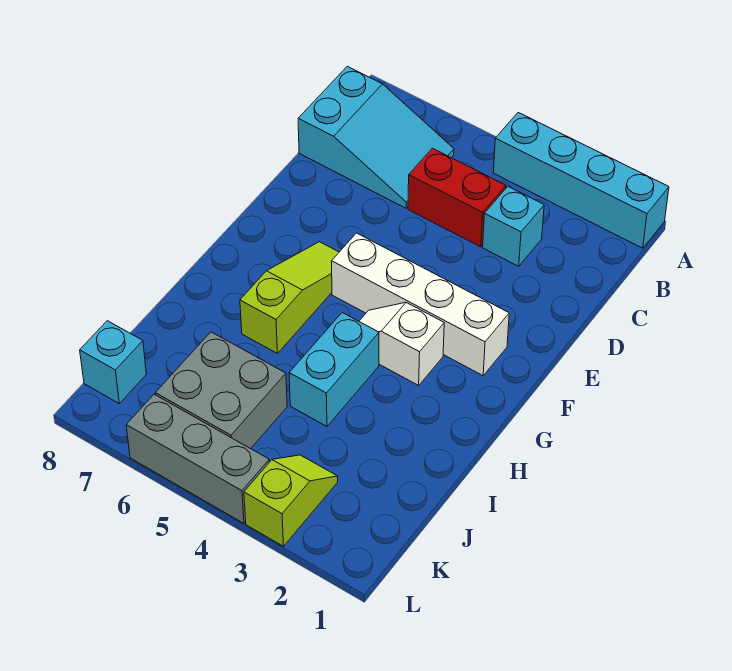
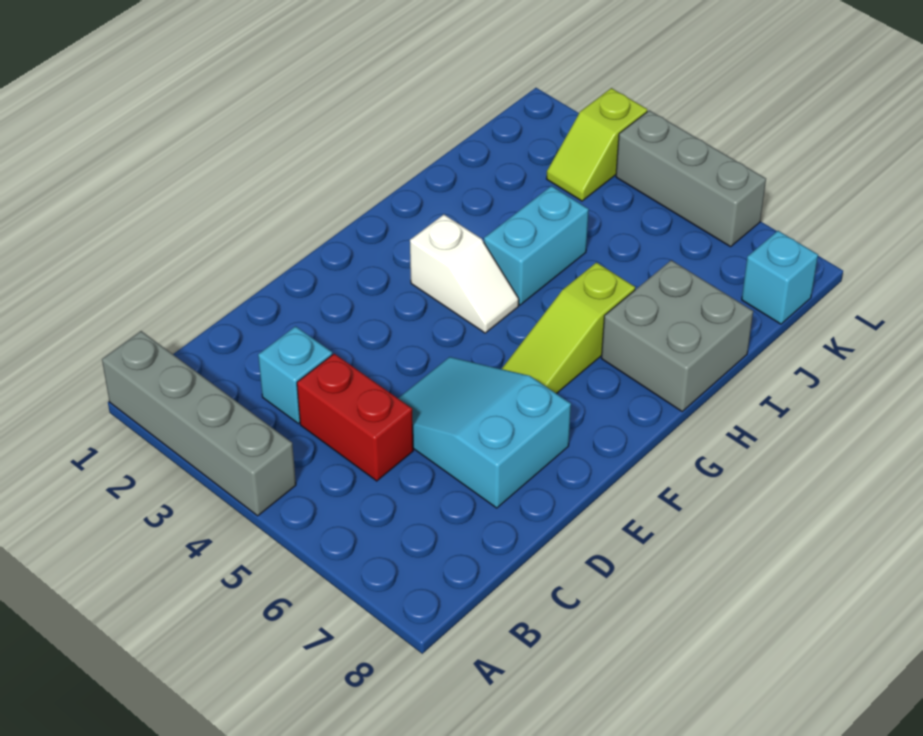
cyan brick A1:A4 level 1 -> grey brick A1:A4 level 1
cyan slope B6:C8 level 1 top 8 -> cyan slope D5:E7 level 1 top 7
white brick F2:F5 level 1 -> none
grey brick J5:K6 level 1 -> grey brick H7:I8 level 1

